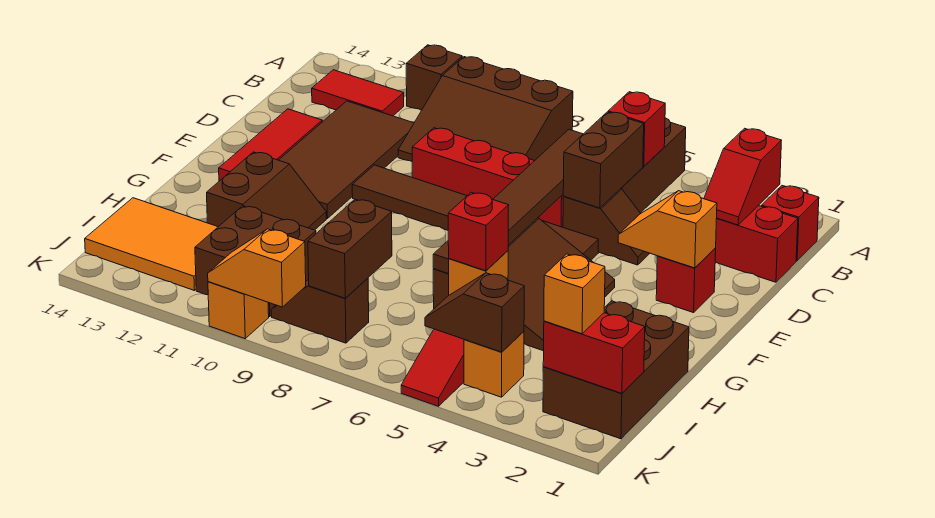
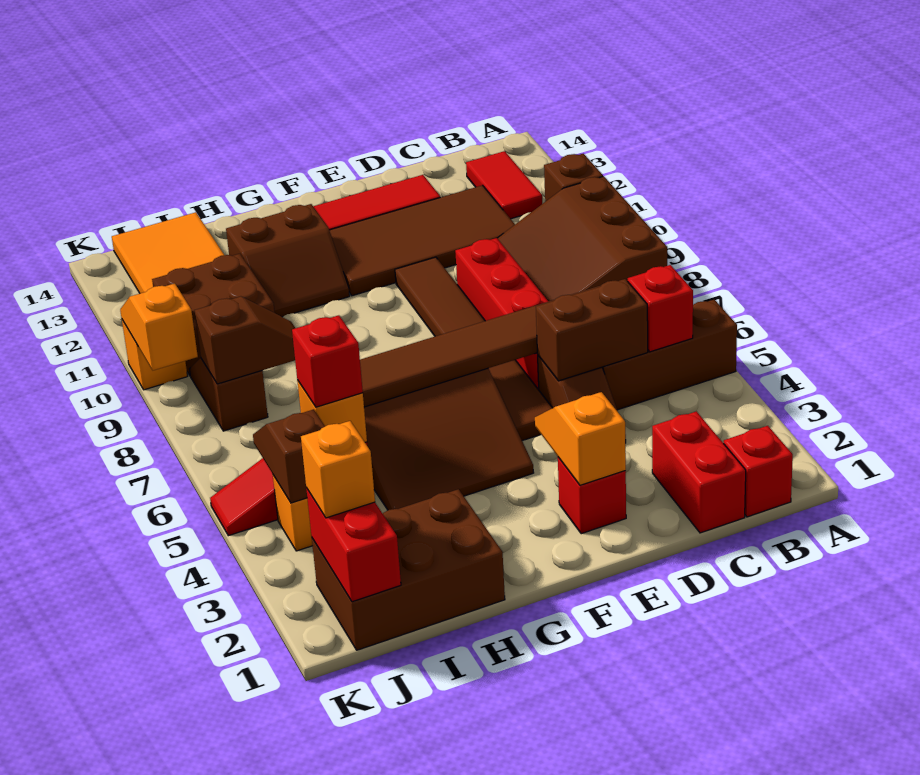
red slope B2:C2 level 2 top B -> none
brown brick I8:J8 level 2 -> brown slope I8:J8 level 2 top J

